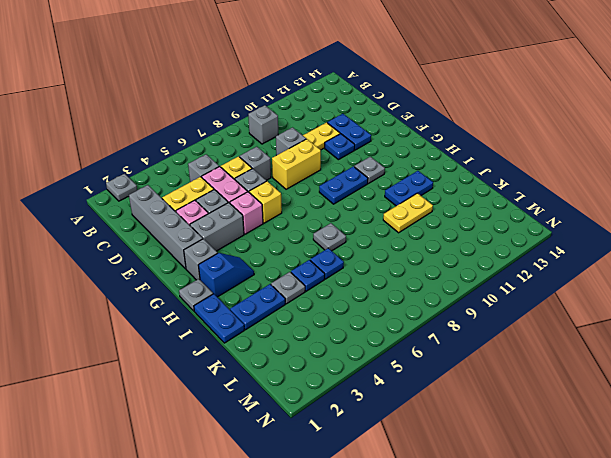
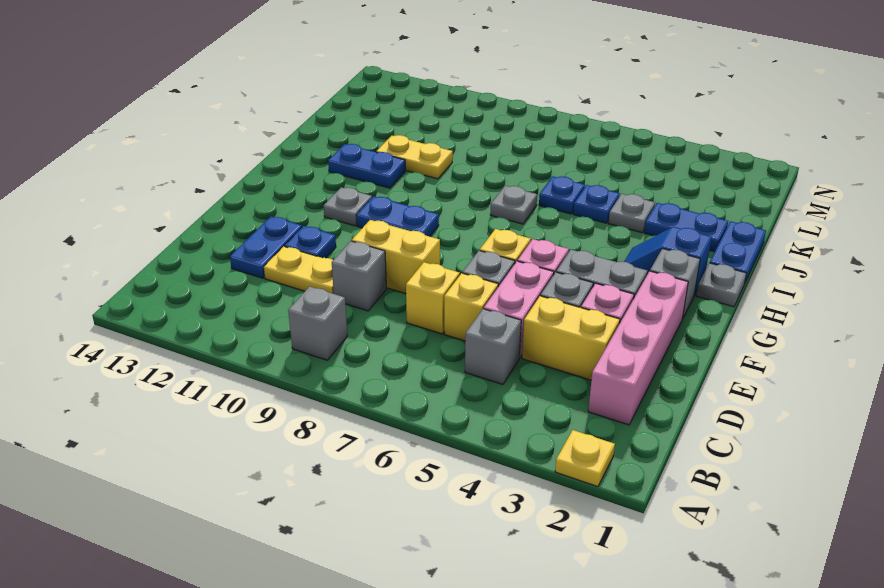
grey plate A2 level 1 -> yellow plate A2 level 1
grey brick C2:F2 level 1 -> pink brick C2:F2 level 1
grey brick D7 level 1 -> yellow brick D7 level 1

